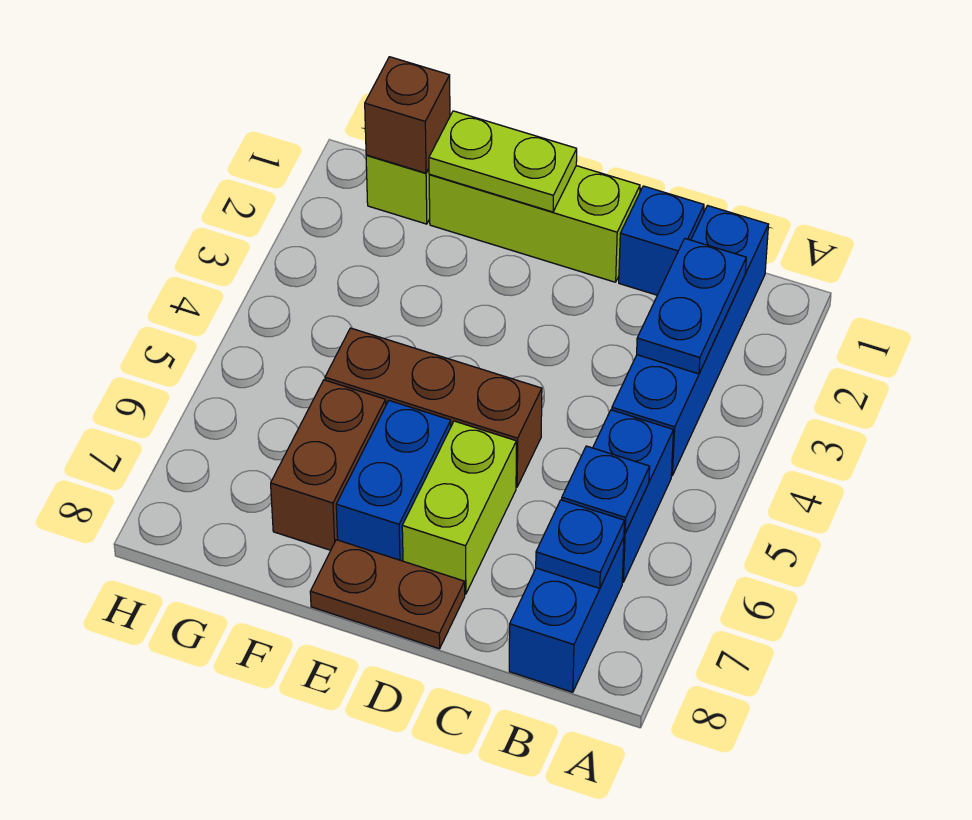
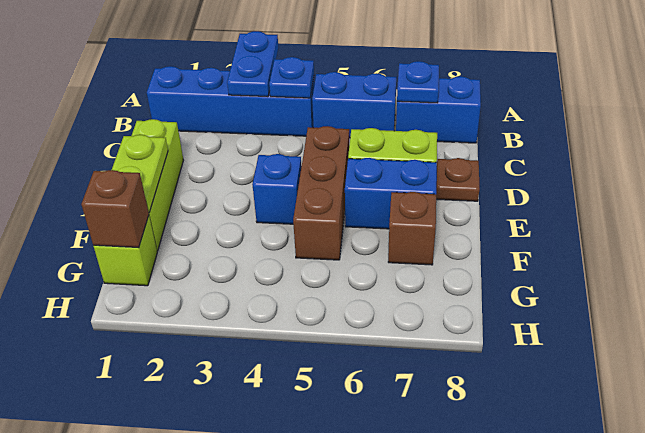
blue plate B2:B3 level 2 -> blue plate A3:B3 level 2
blue plate B6 level 2 -> blue plate B4 level 2
blue brick C1 level 1 -> blue brick E4 level 1
brown plate D8:E8 level 1 -> brown plate D8 level 1
brown brick F6:F7 level 1 -> brown brick F7 level 1

